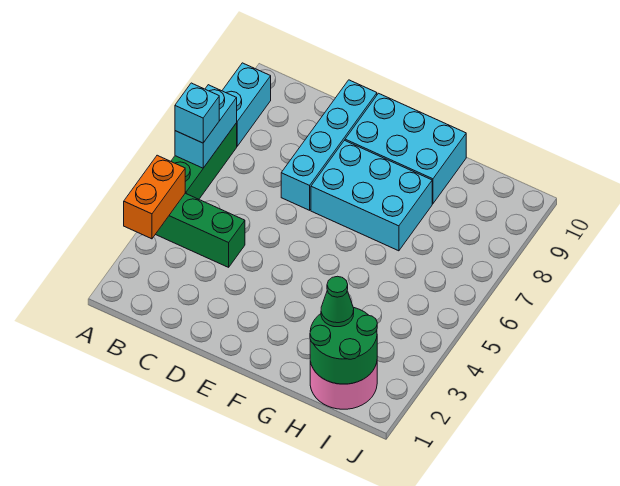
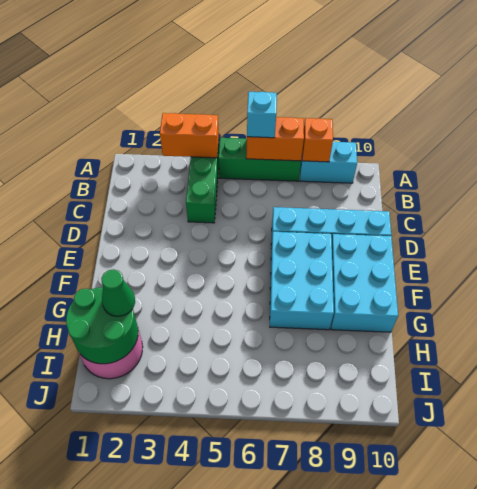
cyan brick A6:A7 level 2 -> orange brick A6:A7 level 2
none -> orange brick A8 level 2

